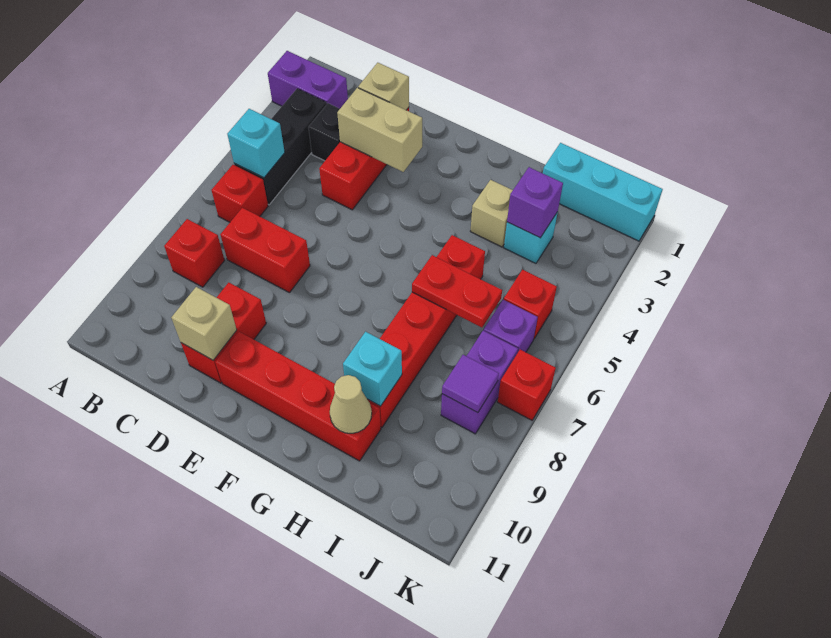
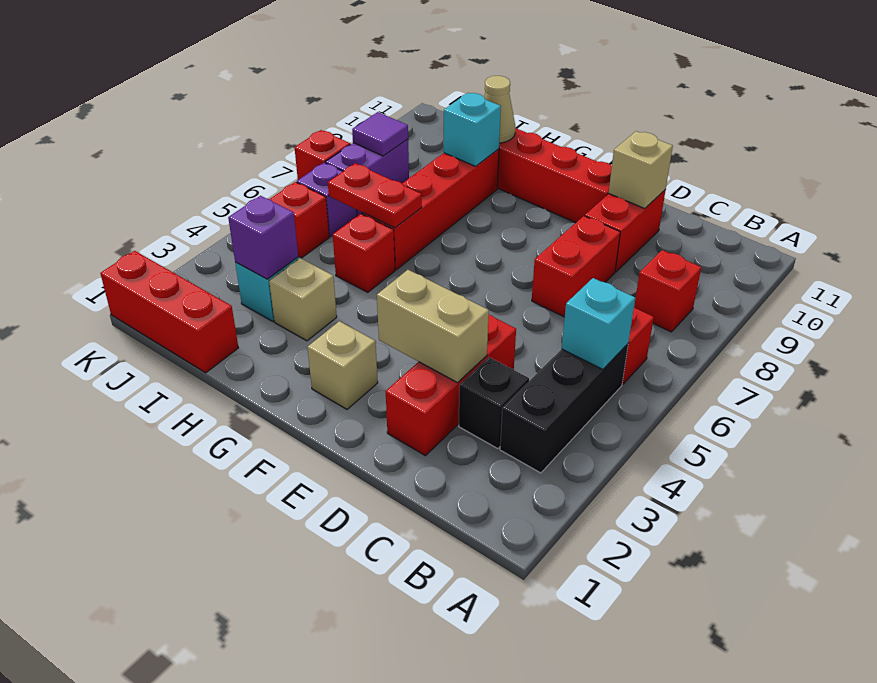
purple brick A2:B2 level 1 -> none
red brick C7:D7 level 1 -> red brick D7:D8 level 1
tan brick D2 level 2 -> tan brick F2 level 1
cyan brick I1:K1 level 1 -> red brick I1:K1 level 1

